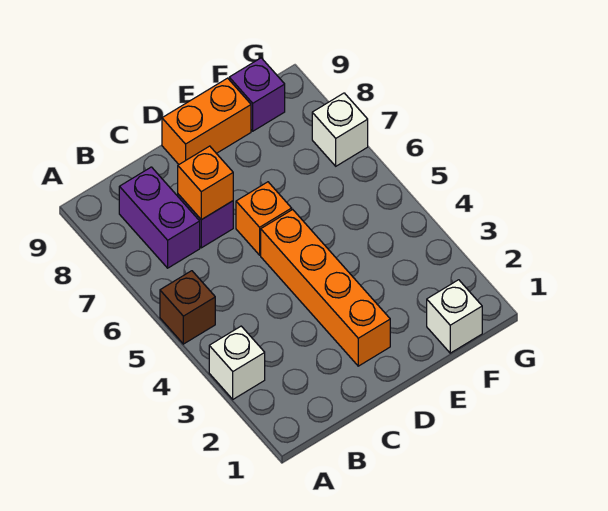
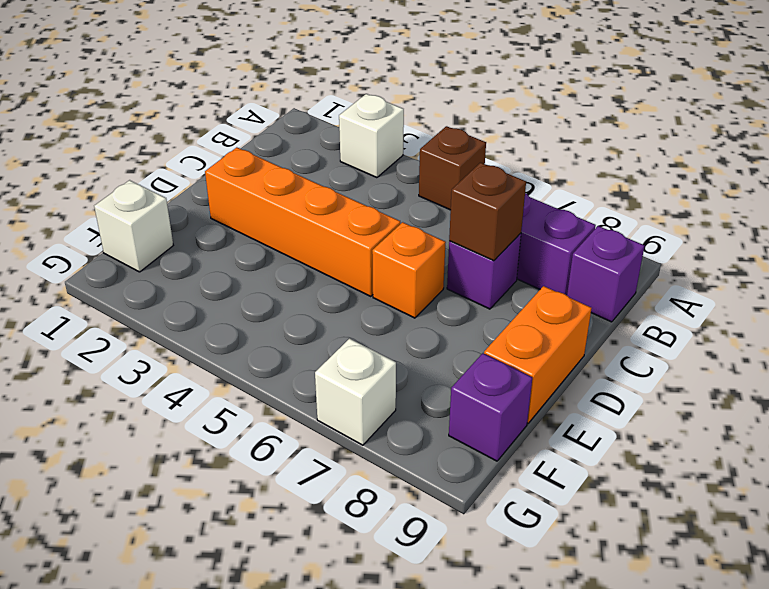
none -> purple brick B9 level 1
orange brick C7 level 2 -> brown brick C7 level 2

